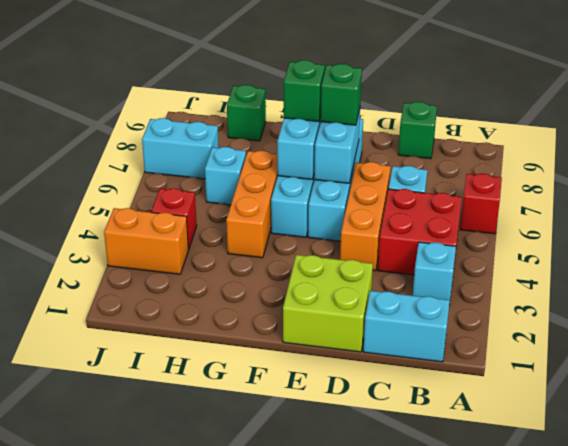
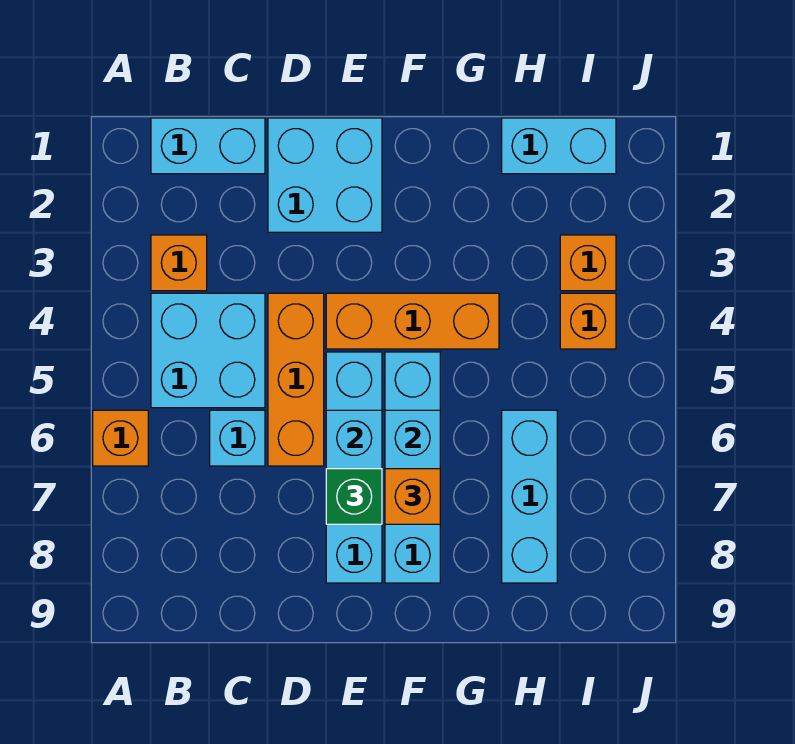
red brick A6 level 1 -> orange brick A6 level 1
cyan brick B3 level 1 -> orange brick B3 level 1
red brick B4:C5 level 1 -> cyan brick B4:C5 level 1
green brick C9 level 1 -> none
lime brick D1:E2 level 1 -> cyan brick D1:E2 level 1
green brick F7 level 3 -> orange brick F7 level 3
orange brick G4:G6 level 1 -> orange brick E4:G4 level 1
cyan brick H6 level 1 -> cyan brick H6:H8 level 1
green brick H9 level 1 -> none
orange brick I3:J3 level 1 -> orange brick I3 level 1
red brick I4 level 1 -> orange brick I4 level 1
cyan brick I7:J7 level 1 -> cyan brick H1:I1 level 1

